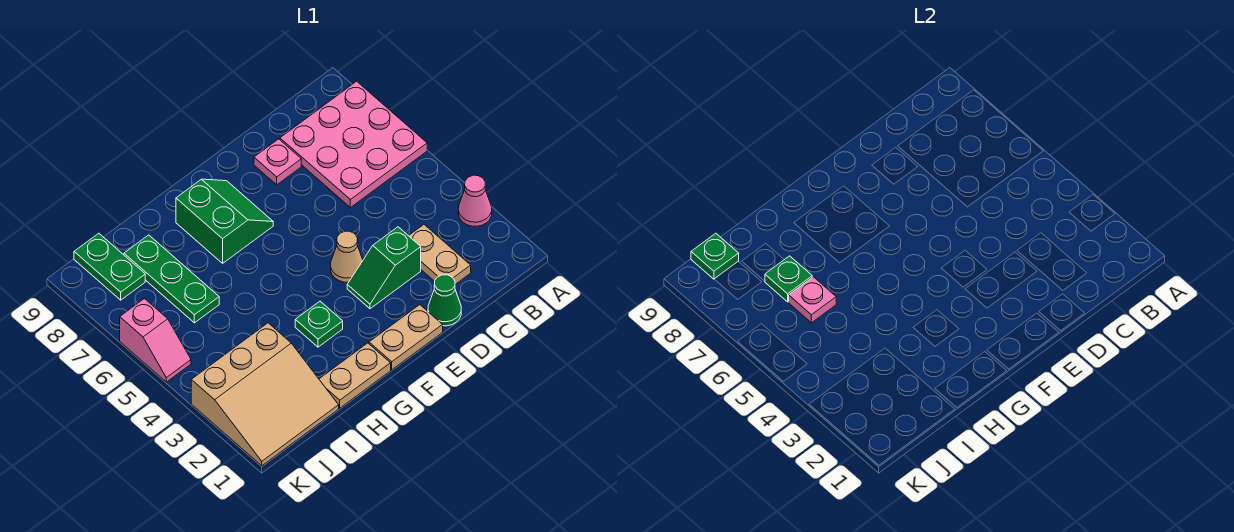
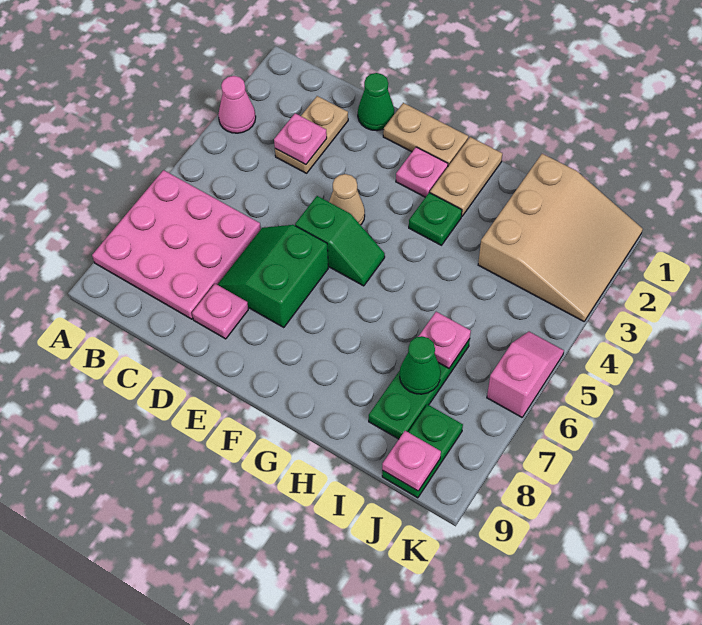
none -> pink plate C3 level 2
green slope D3:E3 level 1 top D -> green slope E5:F5 level 1 top E
none -> pink plate F2 level 1
green slope F7:G8 level 1 top G -> green slope D6:E7 level 1 top E
tan plate G1:H1 level 1 -> tan plate G1:G2 level 1
tan slope I1:K3 level 1 top 3 -> tan slope I1:K3 level 1 top I
green plate I7 level 2 -> green cone I7 level 2
green plate J9 level 2 -> pink plate J9 level 2

